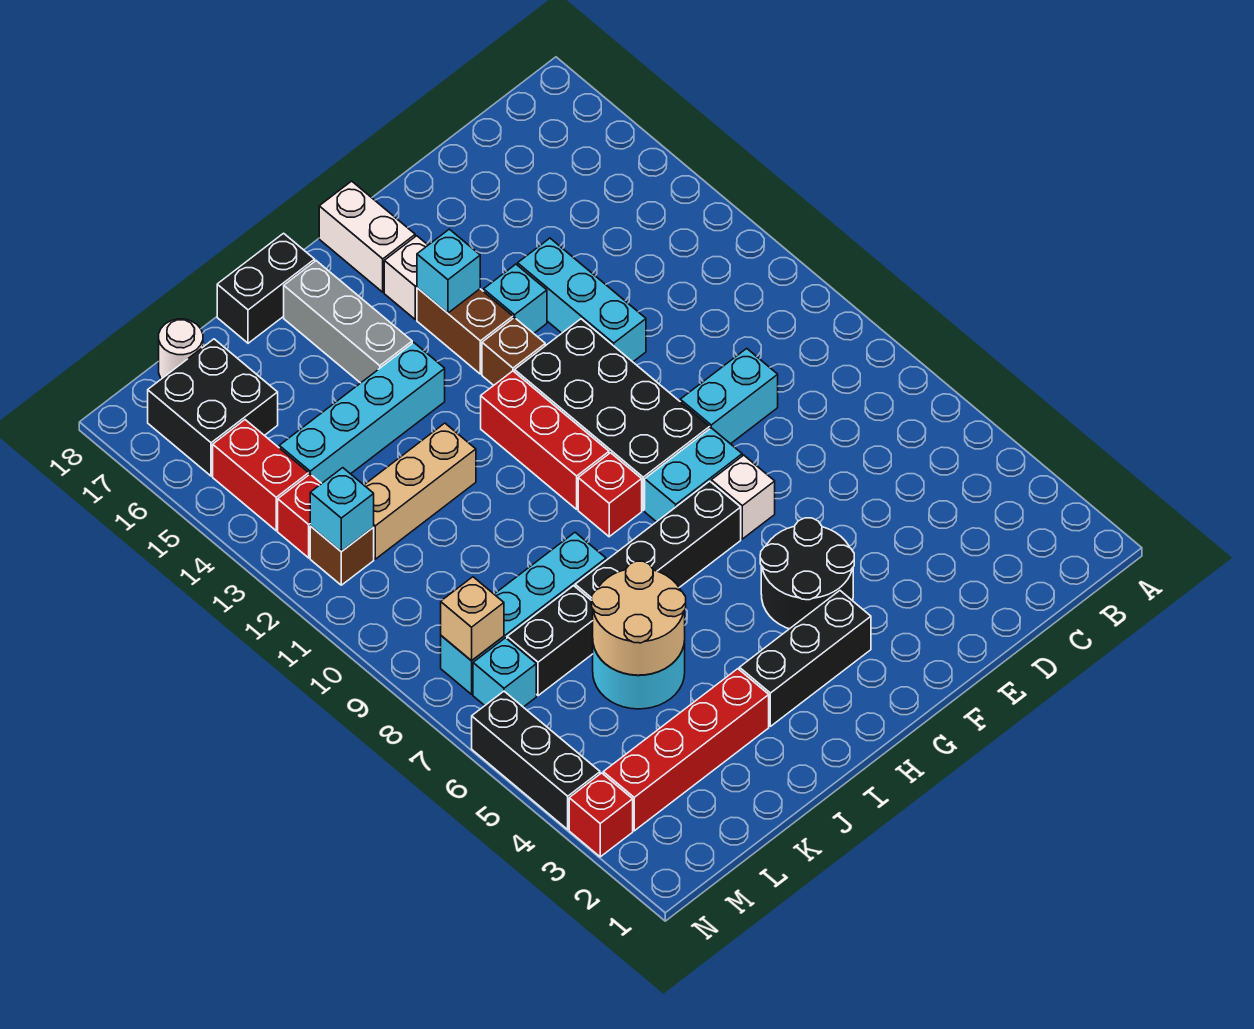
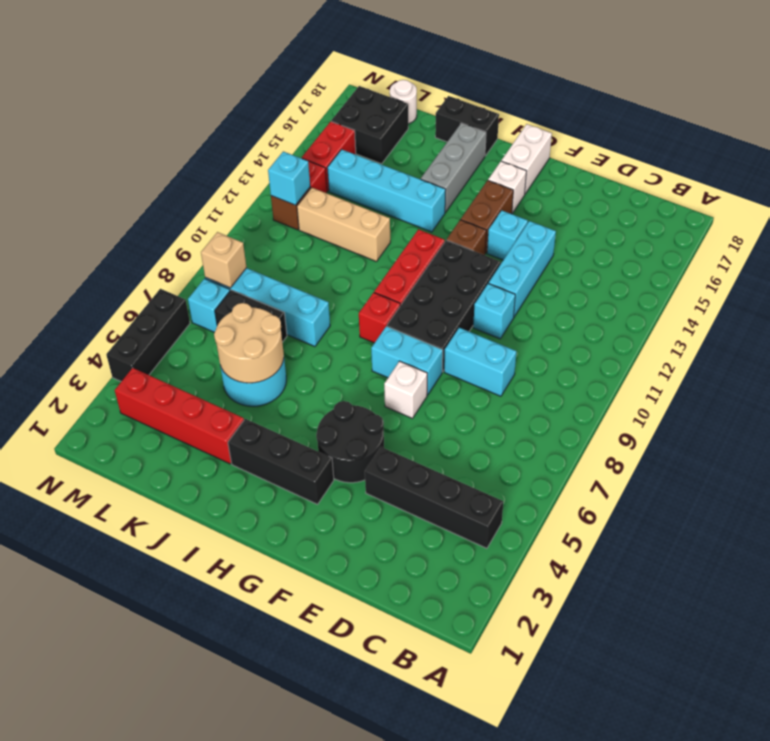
black brick G7:J7 level 1 -> black brick B4:E4 level 1
cyan brick G15 level 2 -> cyan brick E11 level 1
red brick N3 level 1 -> none

